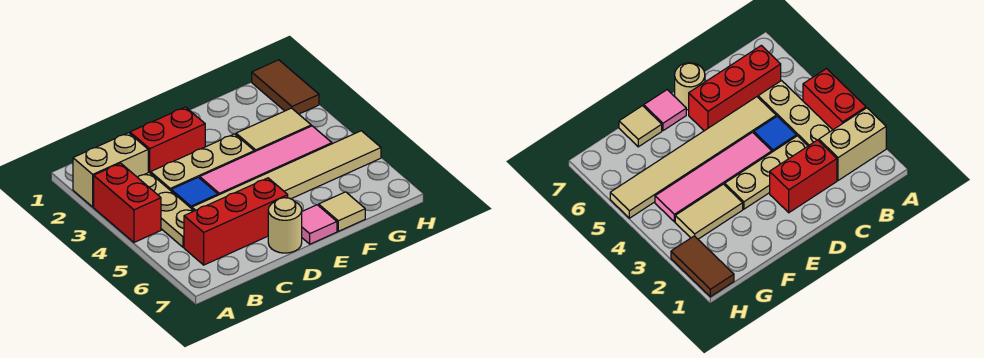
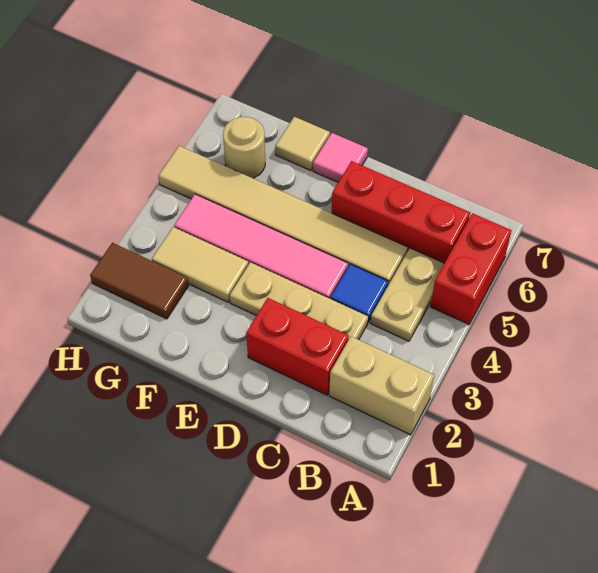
red brick A3:A4 level 1 -> red brick A5:A6 level 1
tan plate B3:B5 level 1 -> tan plate B4:B5 level 1
tan round brick D7 level 1 -> tan round brick G6 level 1
brown tile H1:H2 level 1 -> brown tile G2:H2 level 1

